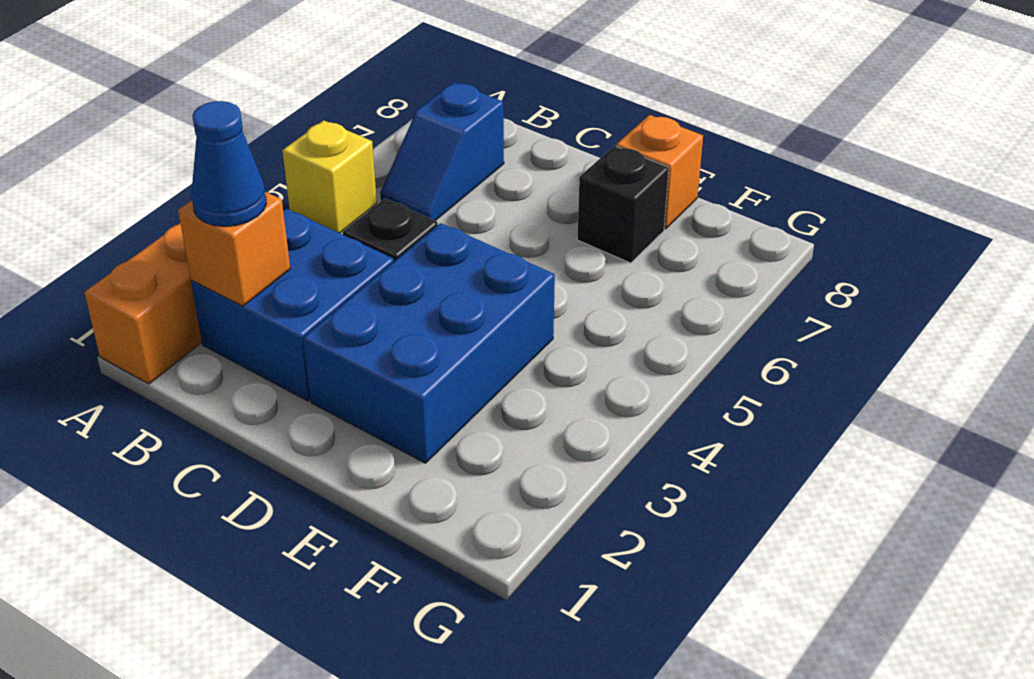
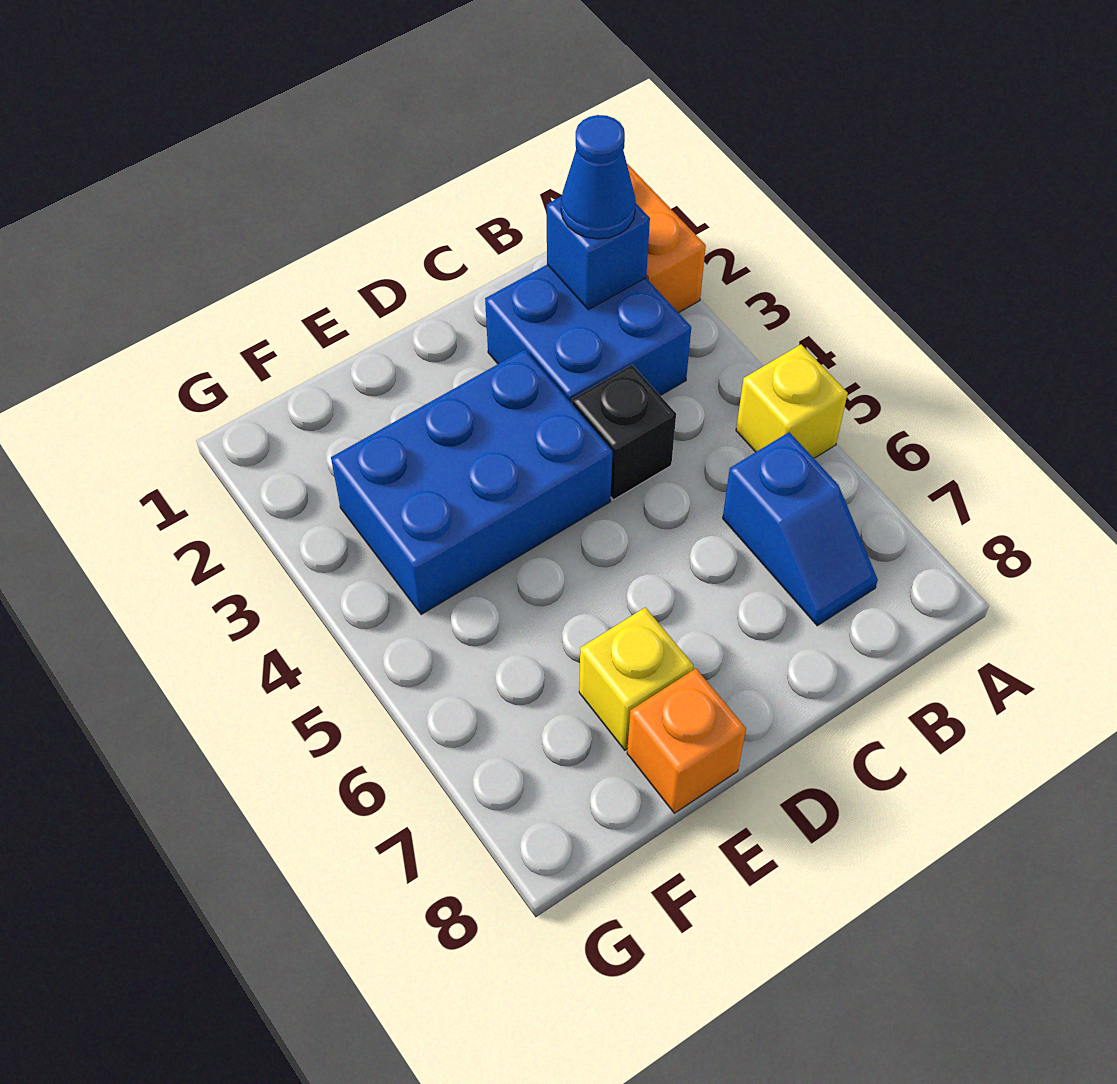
orange brick B2 level 2 -> blue brick B2 level 2
blue slope B6:B7 level 1 top 7 -> blue slope B6:B7 level 1 top 6
blue brick D2:E4 level 1 -> blue brick D3:F4 level 1
black brick E7 level 1 -> yellow brick E7 level 1

